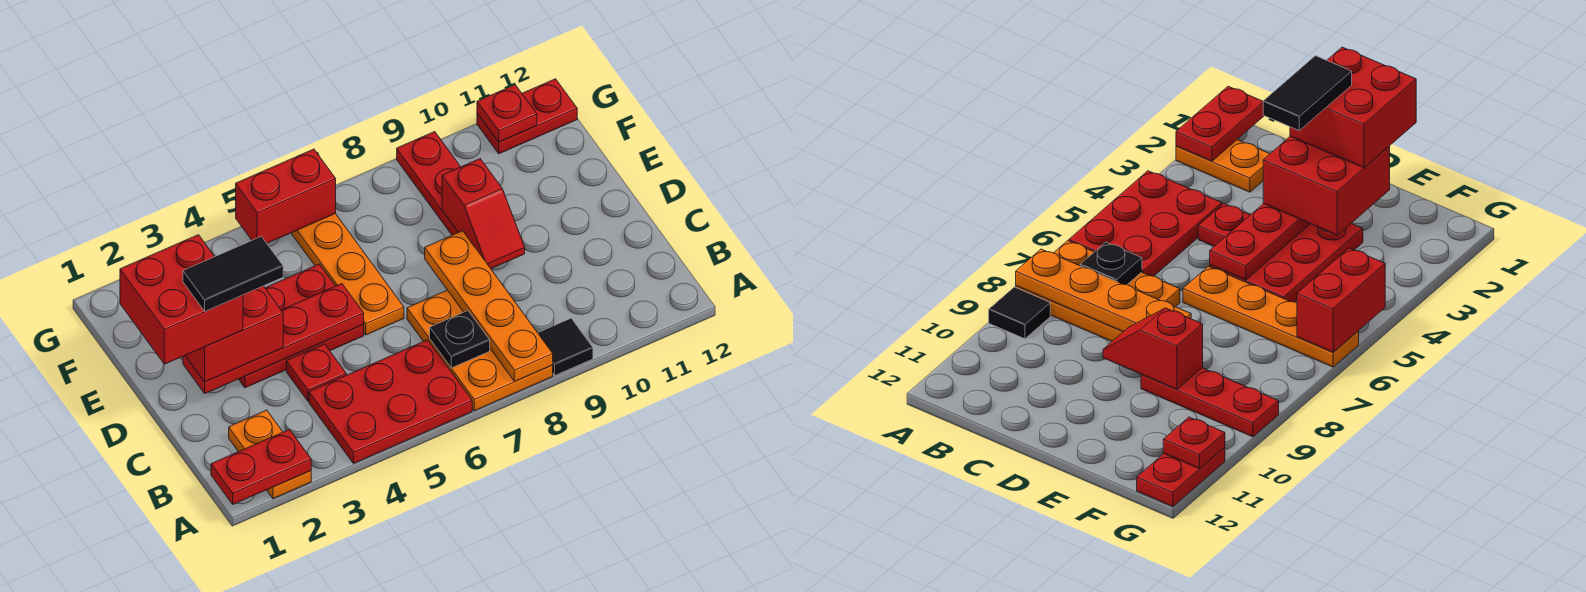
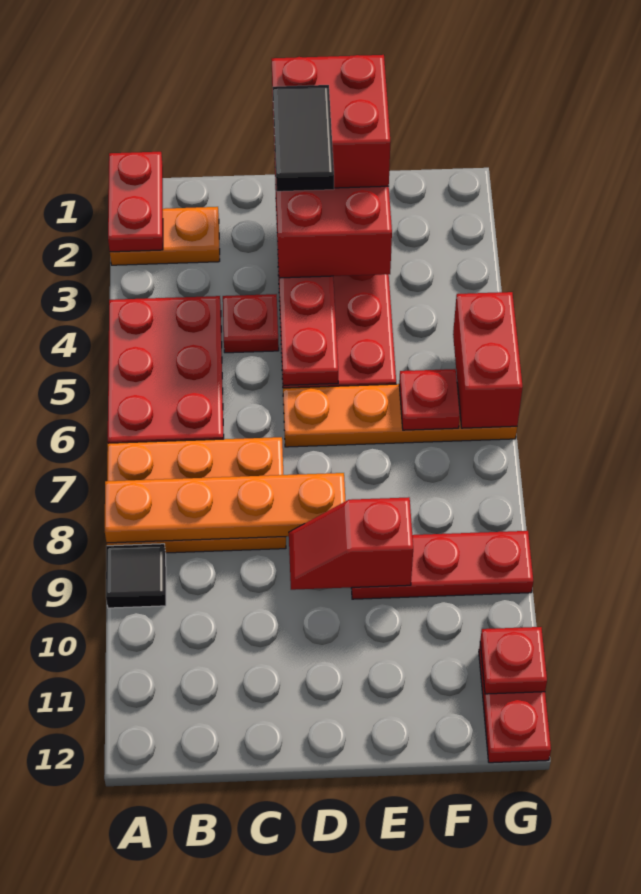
black plate B7 level 2 -> none
none -> red plate F6 level 2

